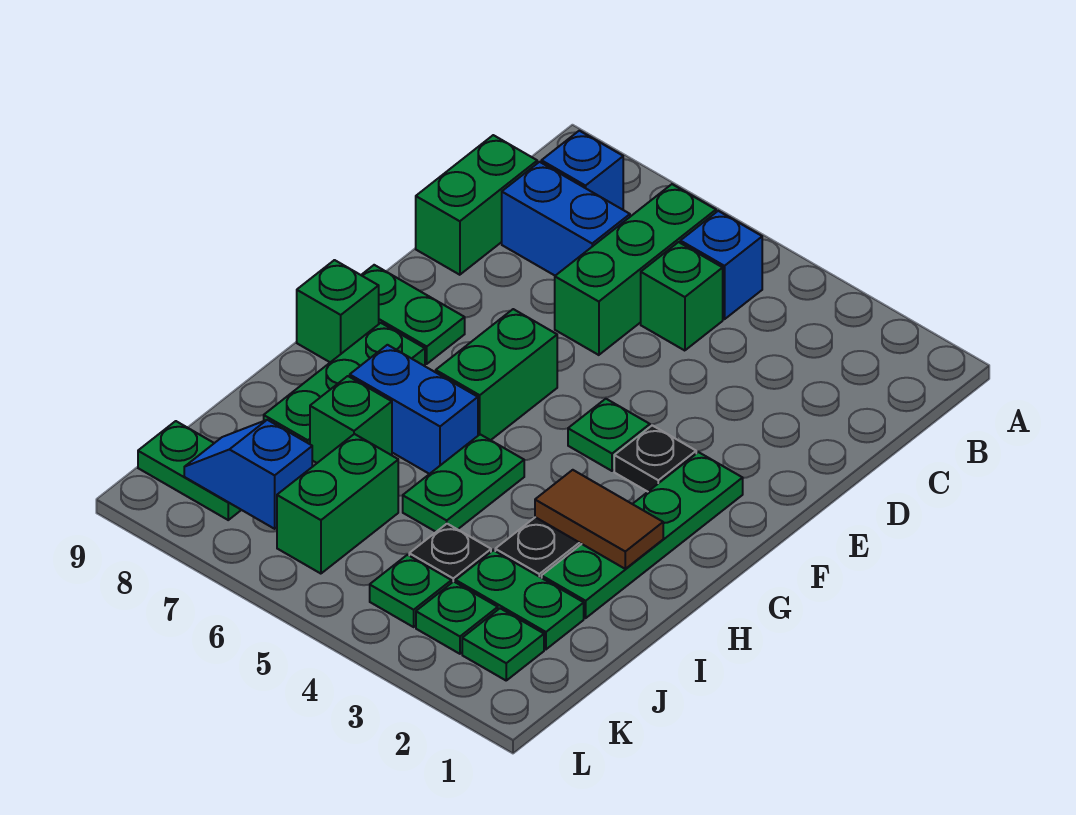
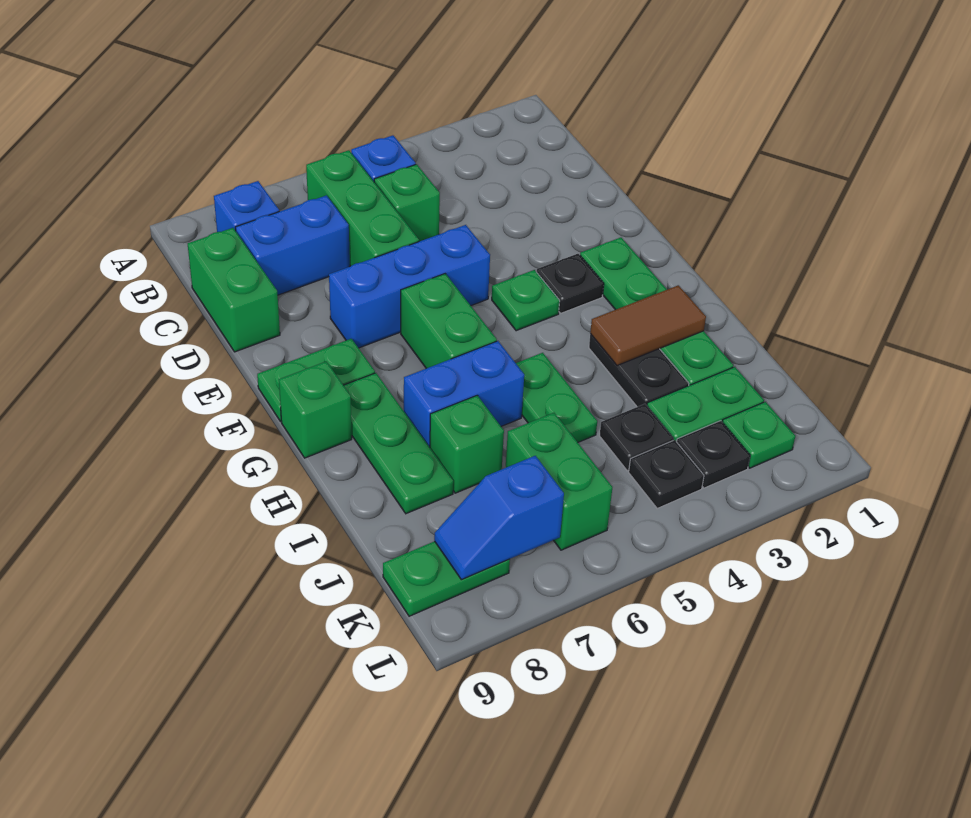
none -> blue brick E5:E7 level 1
green plate K3 level 1 -> black plate K3 level 1
green plate K4 level 1 -> black plate K4 level 1

